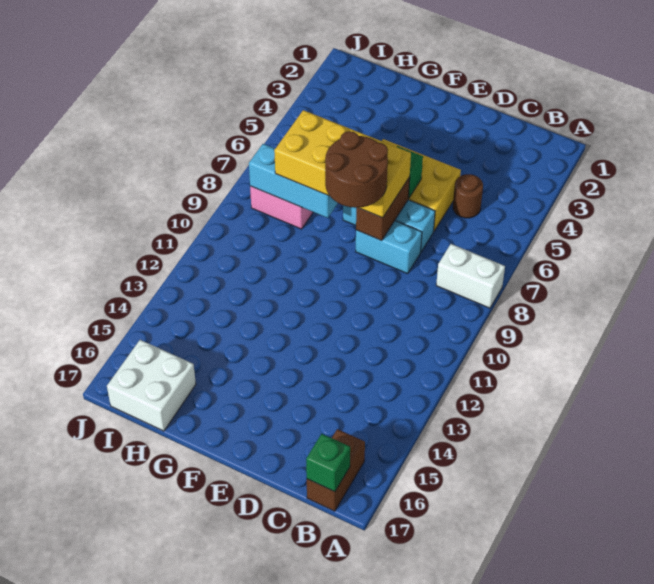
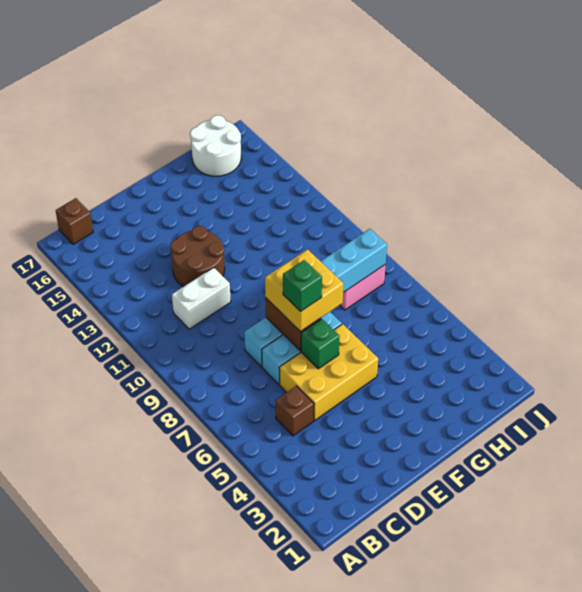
white brick A8:B8 level 1 -> white brick C11:D11 level 1
brown brick B16:B17 level 1 -> brown brick B17 level 1
green brick B17 level 2 -> green brick E7 level 4
brown round brick C5 level 1 -> brown brick C5 level 1
yellow brick E7:H8 level 3 -> yellow brick E7:F8 level 3
brown round brick E8:F9 level 4 -> brown round brick D12:E13 level 1
white brick H16:I17 level 1 -> white round brick H16:I17 level 1

